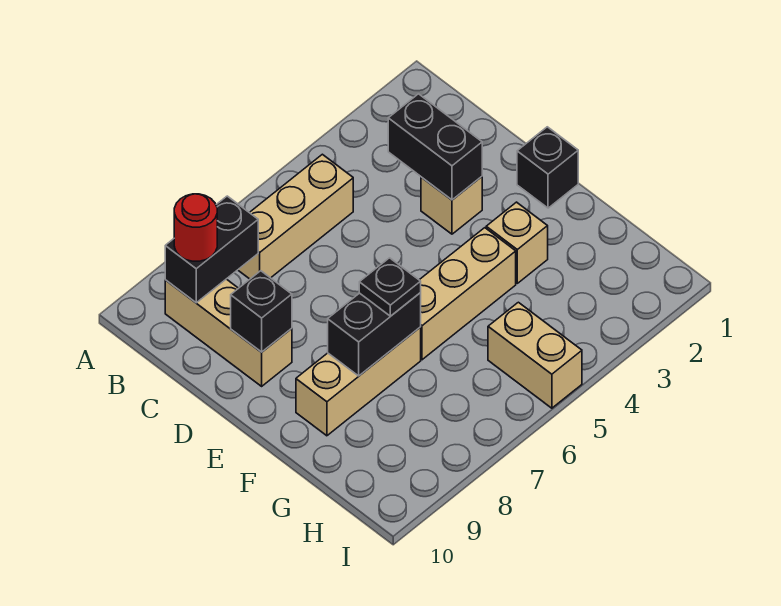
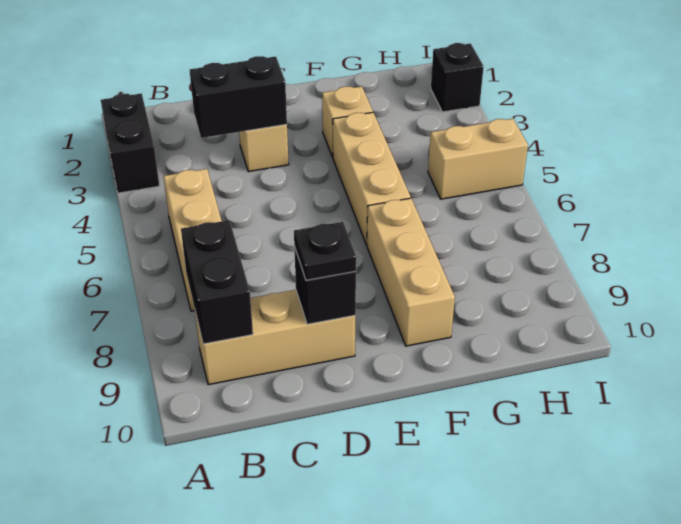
red round brick B9 level 3 -> none
black brick E1 level 1 -> black brick I2 level 1
black brick F7:F8 level 2 -> black brick A2:A3 level 1
black plate F7 level 3 -> black plate D9 level 3

